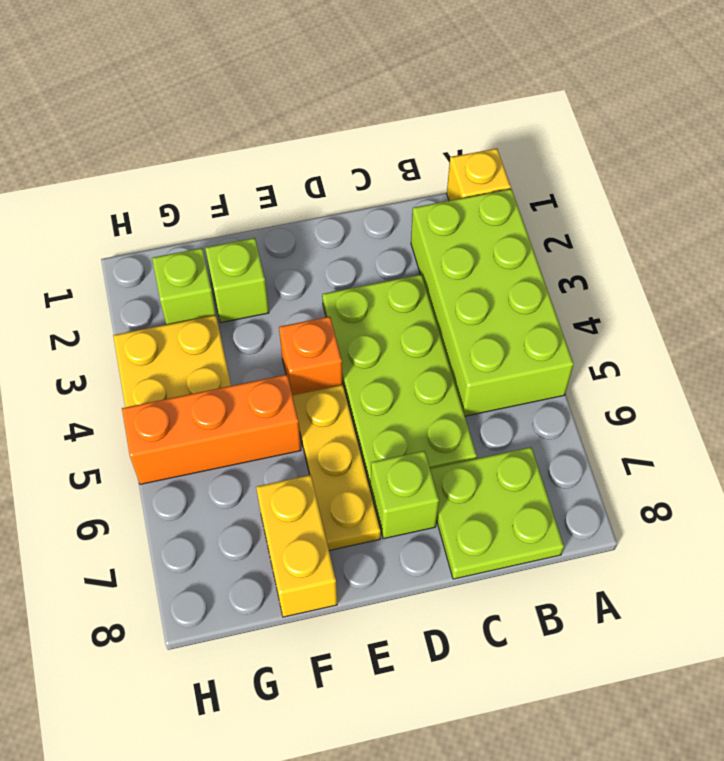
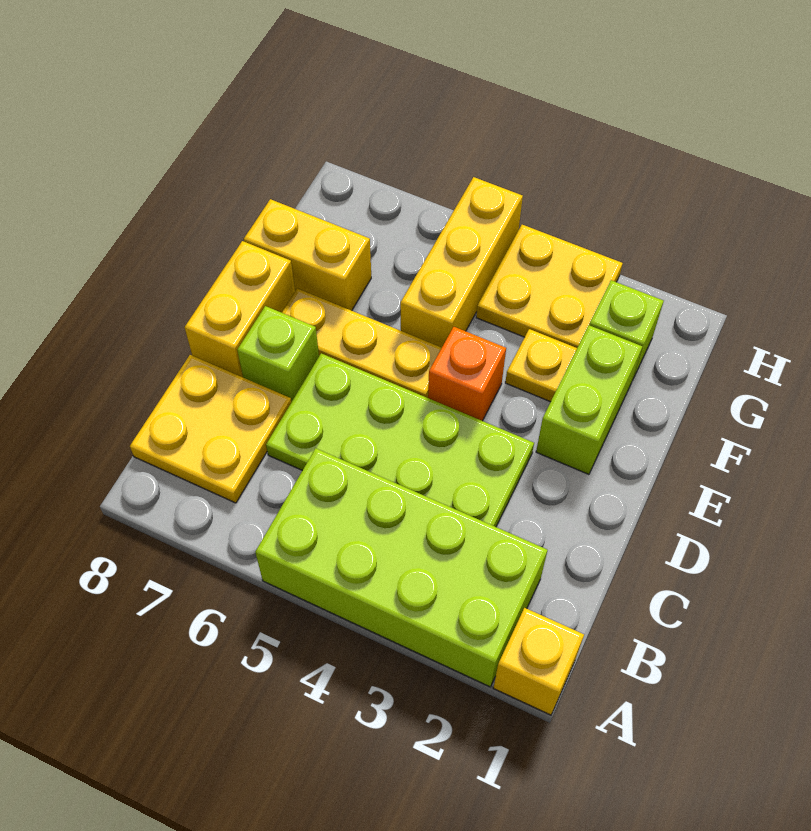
lime plate B7:C8 level 1 -> yellow plate B7:C8 level 1
none -> yellow brick D8:E8 level 1
lime brick F2 level 1 -> lime brick E2:F2 level 1
none -> yellow plate F3 level 1
orange brick F5:H5 level 1 -> yellow brick F5:H5 level 1

